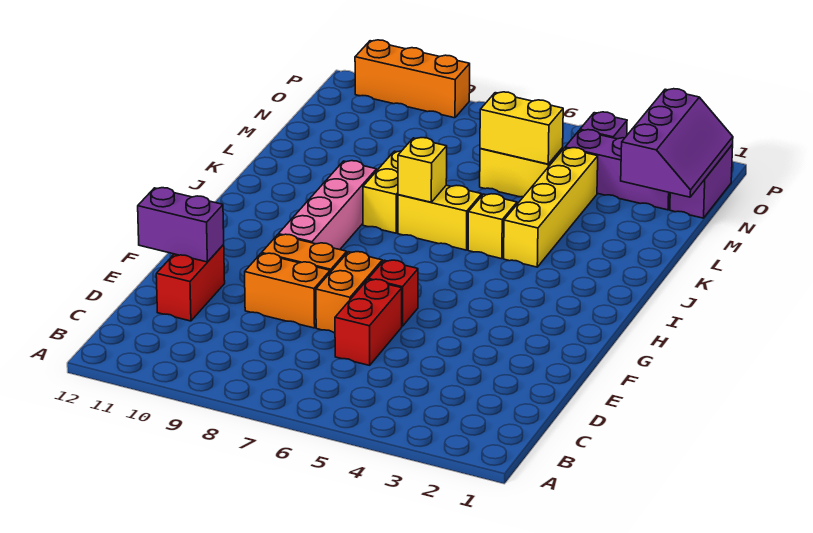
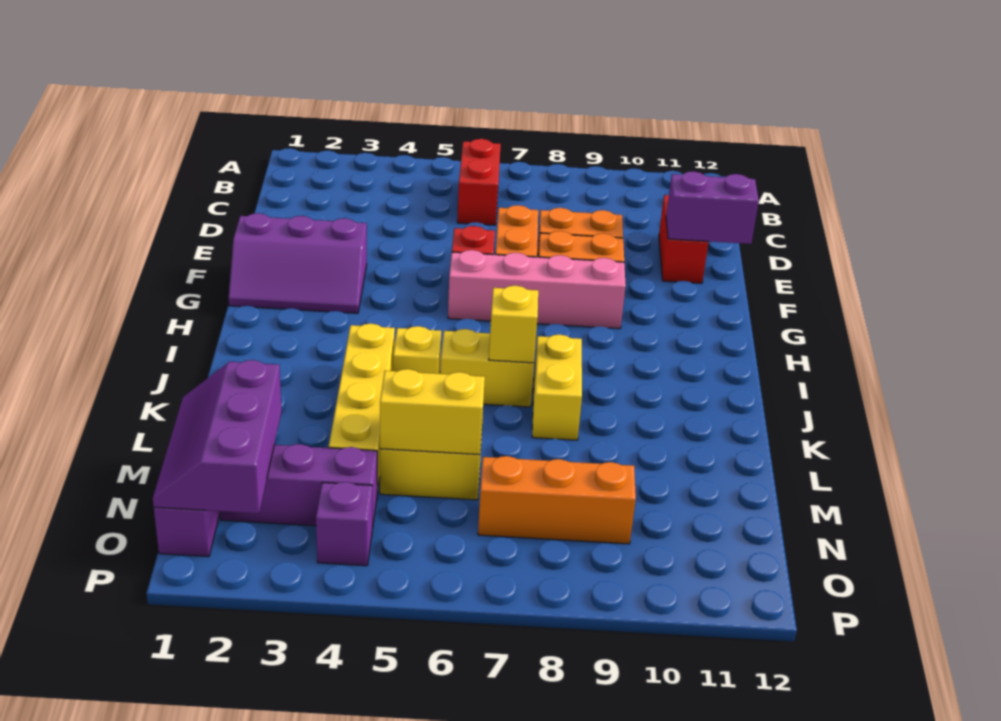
red brick D6:E6 level 1 -> red brick B6:C6 level 1
none -> purple slope F1:G3 level 1 top F
pink brick G9:J9 level 1 -> pink brick G6:G9 level 1
orange brick P9:P11 level 1 -> orange brick N7:N9 level 1

